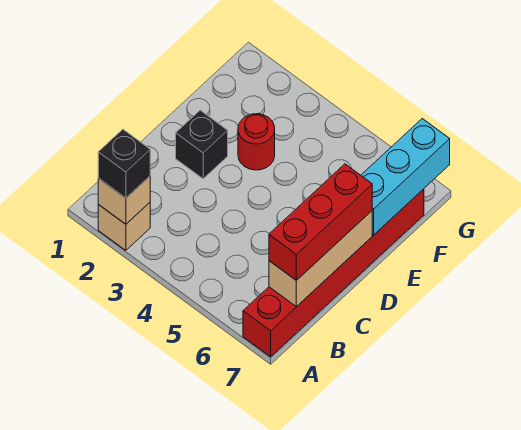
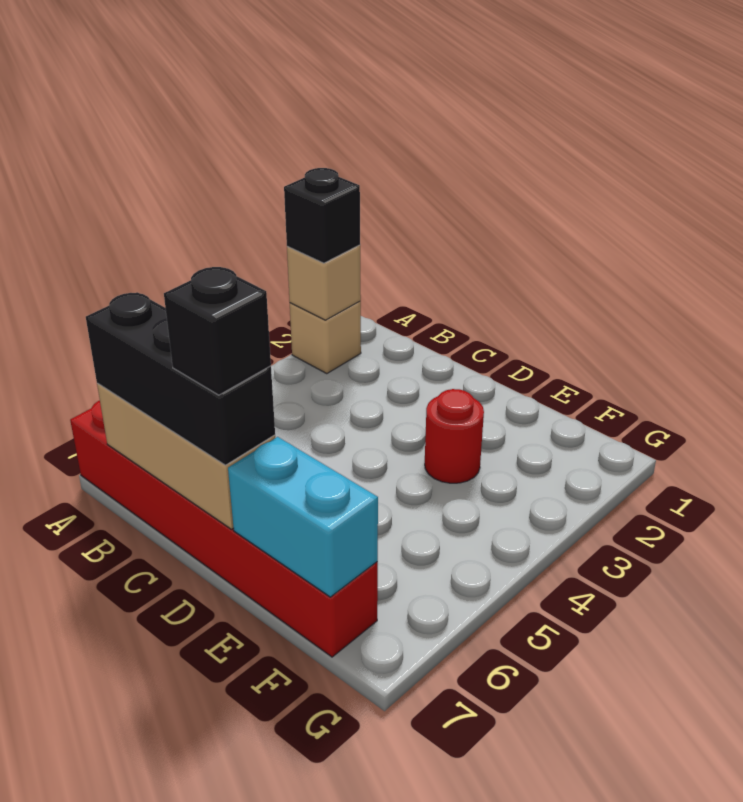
red brick B7:D7 level 3 -> black brick B7:D7 level 3
black brick D2 level 1 -> black brick D7 level 4
cyan brick E7:G7 level 2 -> cyan brick E7:F7 level 2

